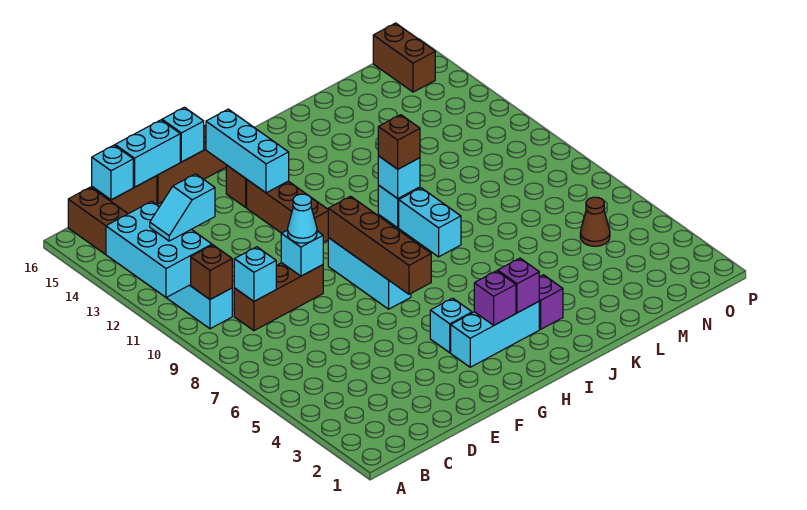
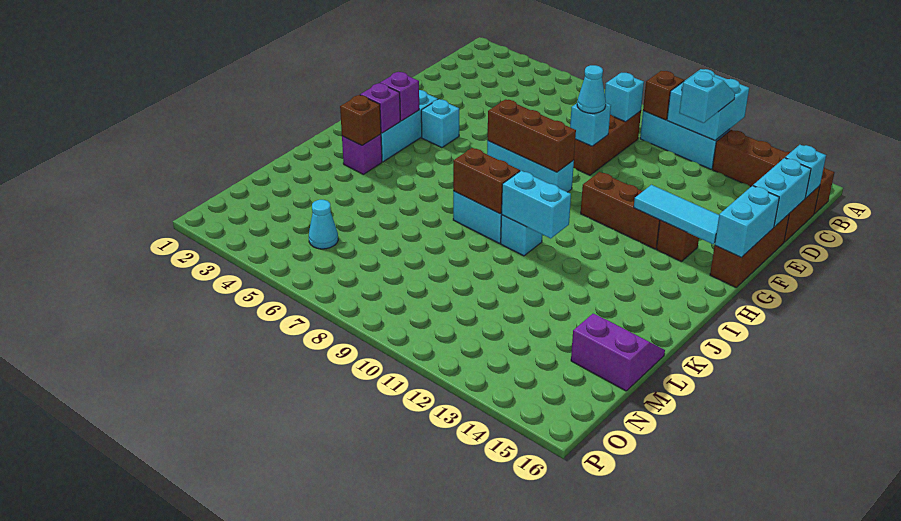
cyan brick A11:B13 level 2 -> cyan brick A11:B12 level 2
cyan brick F16 level 2 -> cyan brick F16:G16 level 2
brown brick G6:G9 level 2 -> brown brick G7:G9 level 2
cyan brick G13:G15 level 2 -> cyan tile G13:G15 level 2
cyan brick J10 level 2 -> cyan brick J10:J11 level 2
brown brick J10 level 3 -> brown brick J3 level 2
none -> purple slope L15:M16 level 1 top M
brown cone N5 level 1 -> cyan cone N5 level 1
brown brick O15:O16 level 1 -> brown brick J8:J9 level 2

